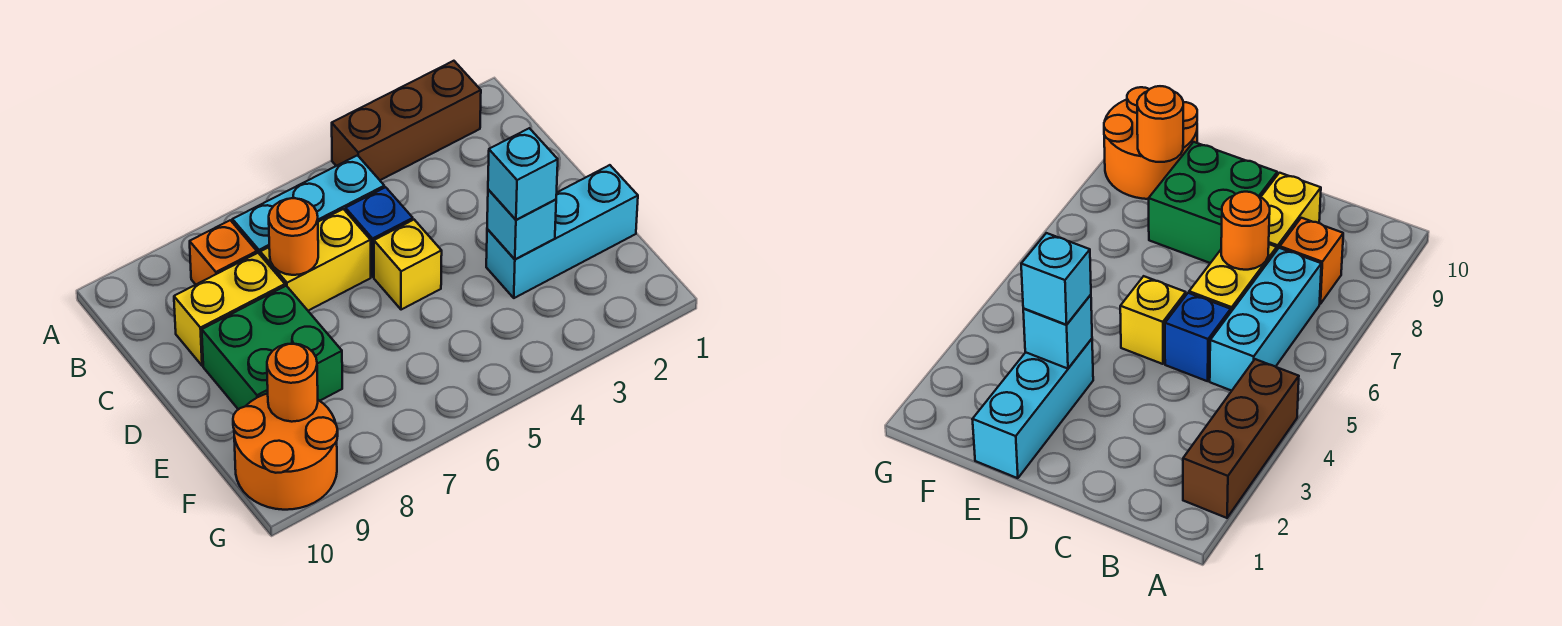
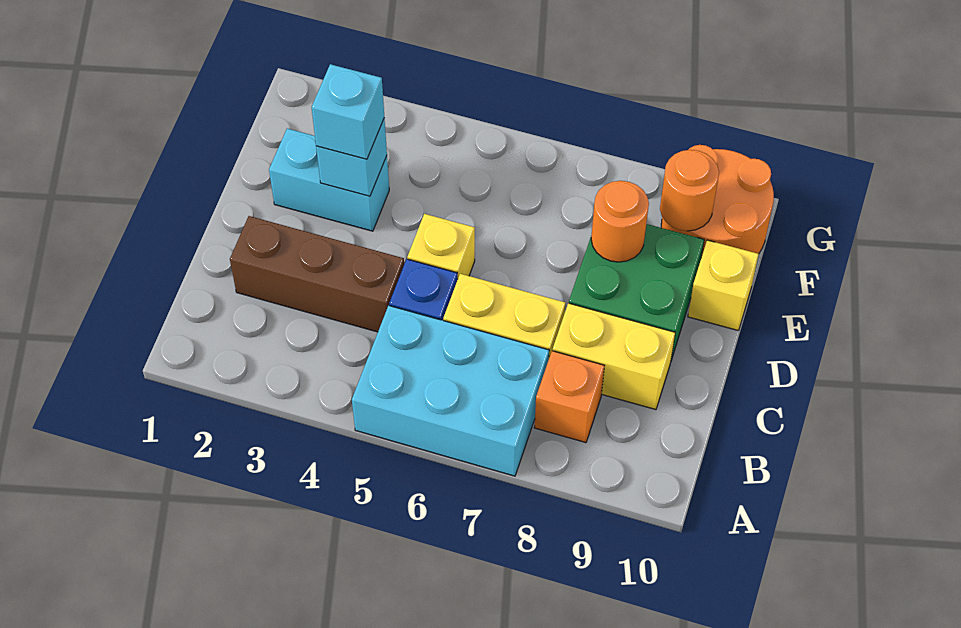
brown brick A2:A4 level 1 -> brown brick C2:C4 level 1
cyan brick B5:B7 level 1 -> cyan brick A5:B7 level 1
orange round brick C7 level 2 -> orange round brick E8 level 2
cyan brick E1:E3 level 1 -> cyan brick E2:E3 level 1
none -> yellow brick E10 level 1

